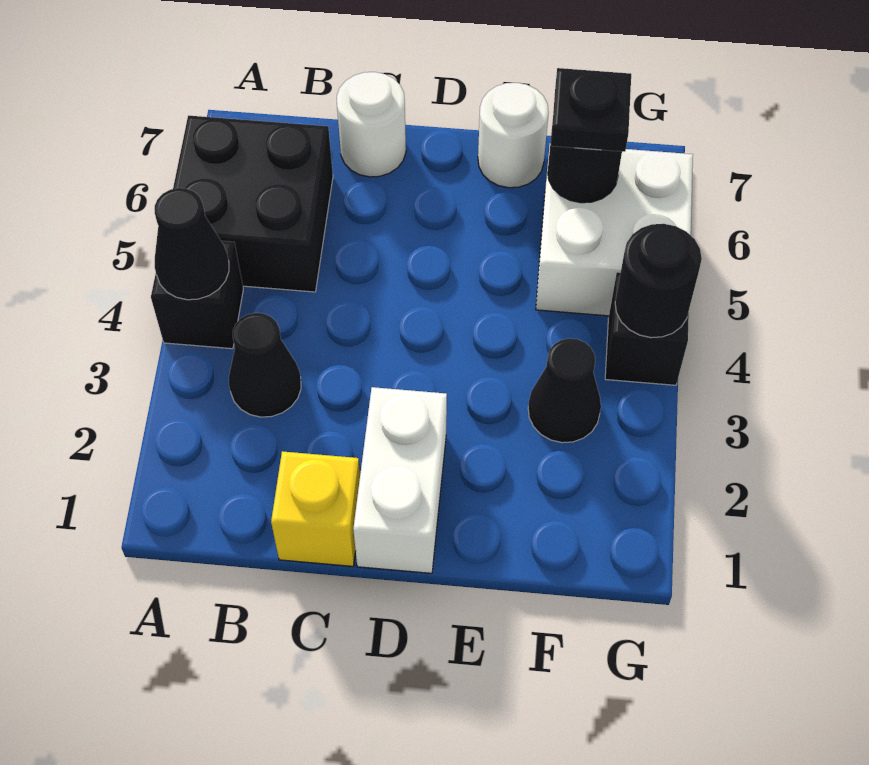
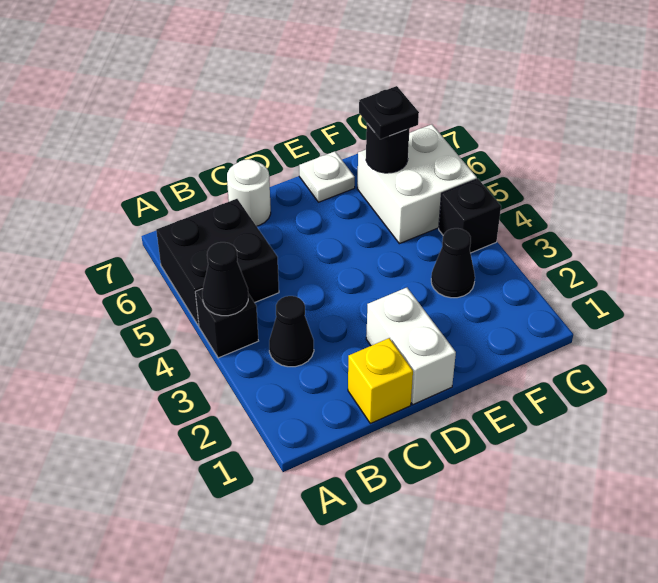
white round brick E7 level 1 -> white plate E7 level 1
black round brick G4 level 2 -> none

